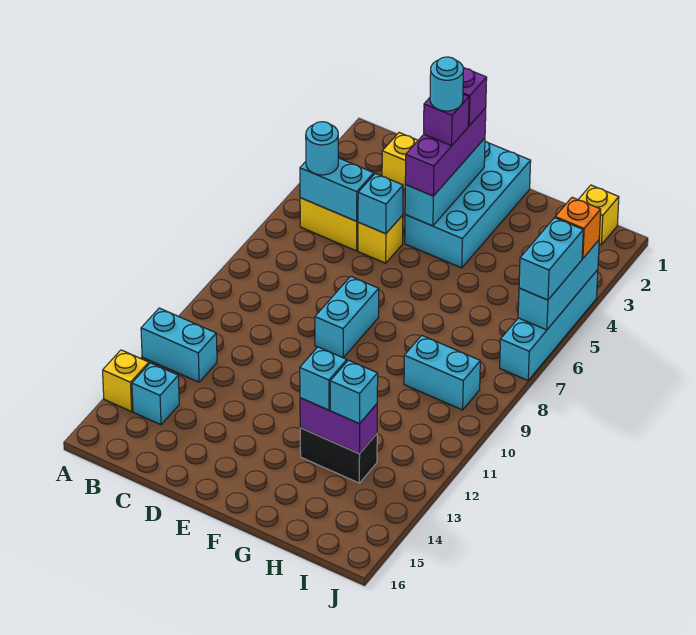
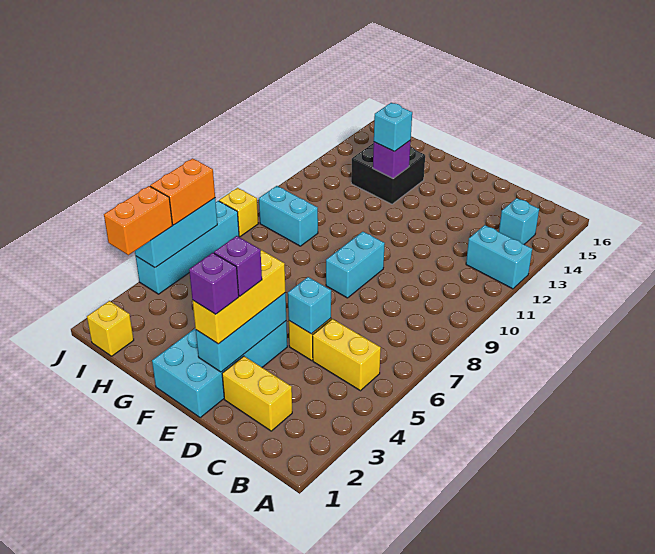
yellow brick A14 level 1 -> yellow brick J8 level 1
cyan brick B5:C5 level 2 -> none
cyan round brick B5 level 3 -> none
purple brick E2:E4 level 3 -> yellow brick E2:E4 level 3
cyan round brick E3 level 5 -> none
black brick G13:H13 level 1 -> black brick G13:H14 level 1
purple brick G13:H13 level 2 -> purple brick G13 level 2
cyan brick H13 level 3 -> none
orange brick J4 level 3 -> orange brick J3:J4 level 3
cyan brick J5:J6 level 3 -> orange brick J5:J6 level 3

